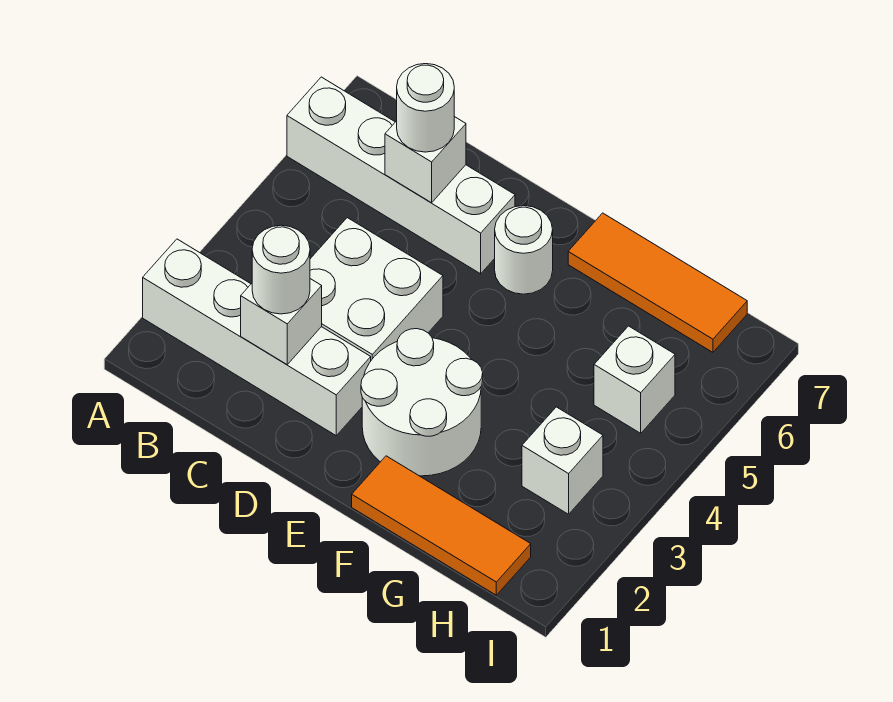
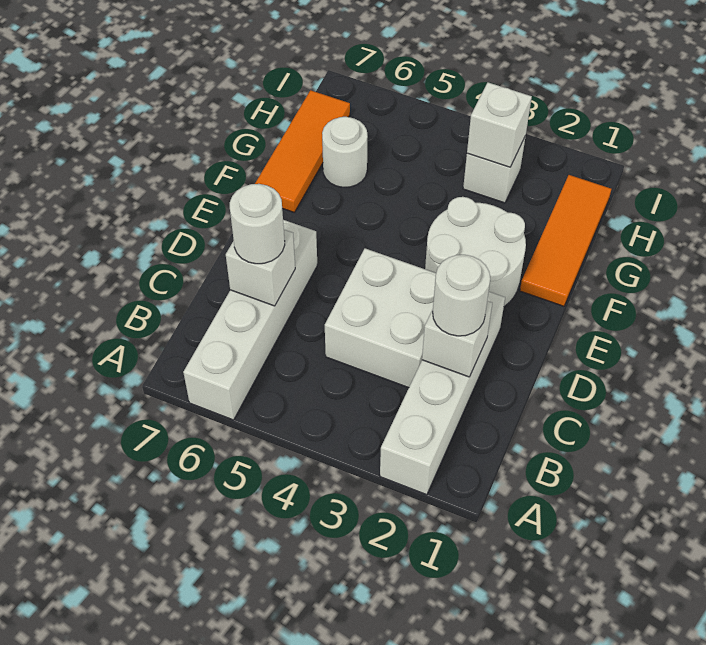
white round brick E6 level 1 -> white round brick G6 level 1
white brick H5 level 1 -> white brick H3 level 2

